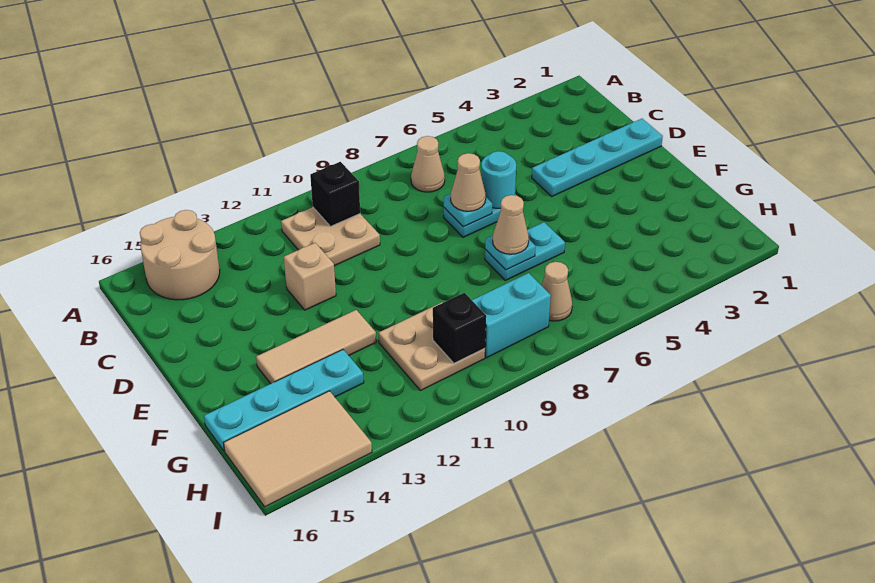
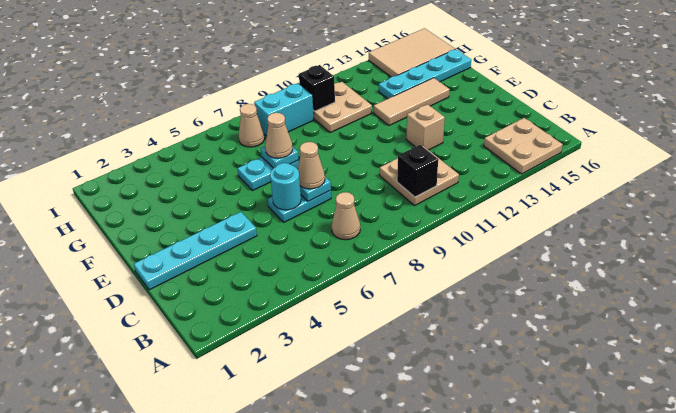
tan round brick A14:B15 level 1 -> tan plate A14:B15 level 1

